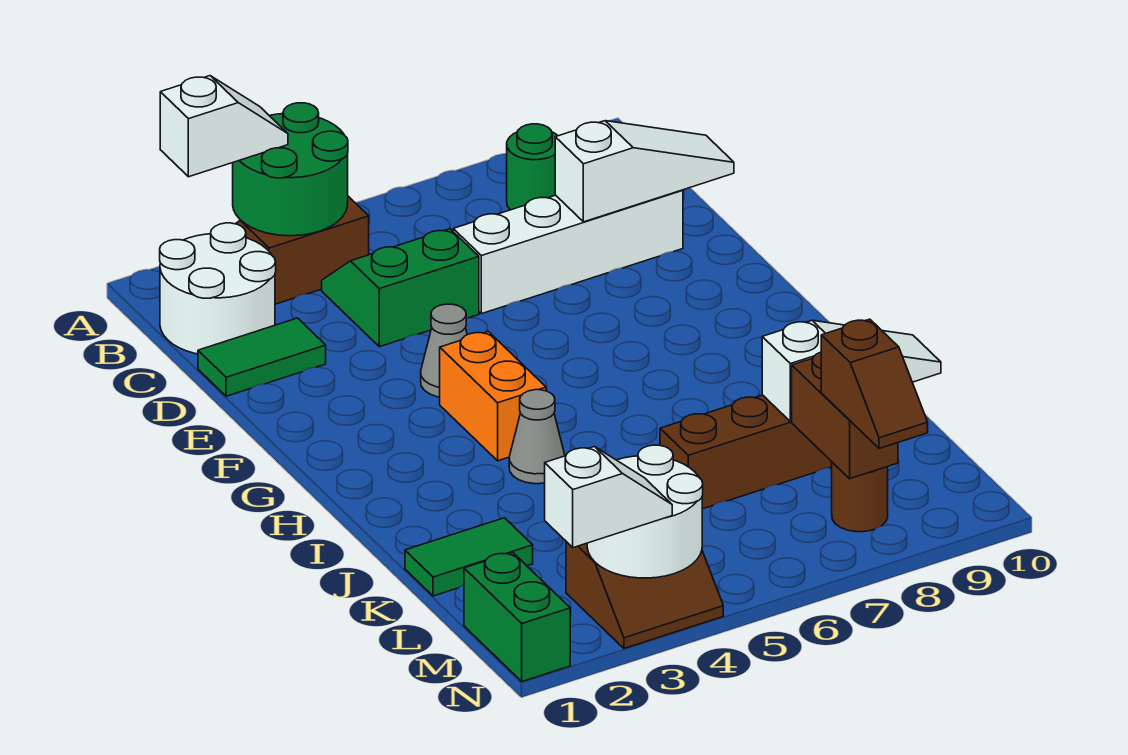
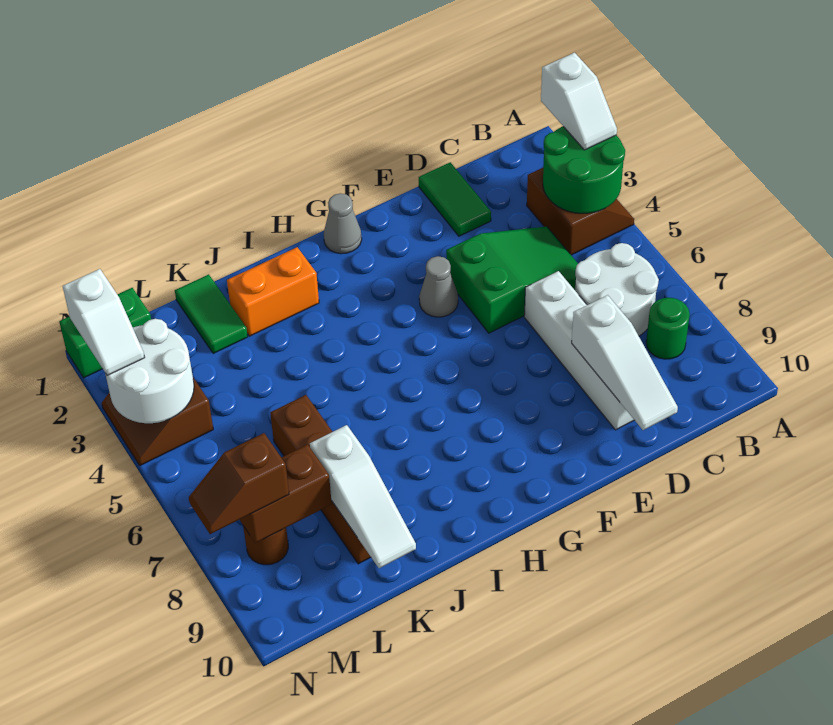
white round brick B1:C2 level 1 -> white round brick B6:C7 level 1
green slope C4:D5 level 1 top D -> green slope C4:E5 level 1 top E
orange brick G4:H4 level 1 -> orange brick I2:J2 level 1
grey cone I4 level 1 -> grey cone G1 level 1

